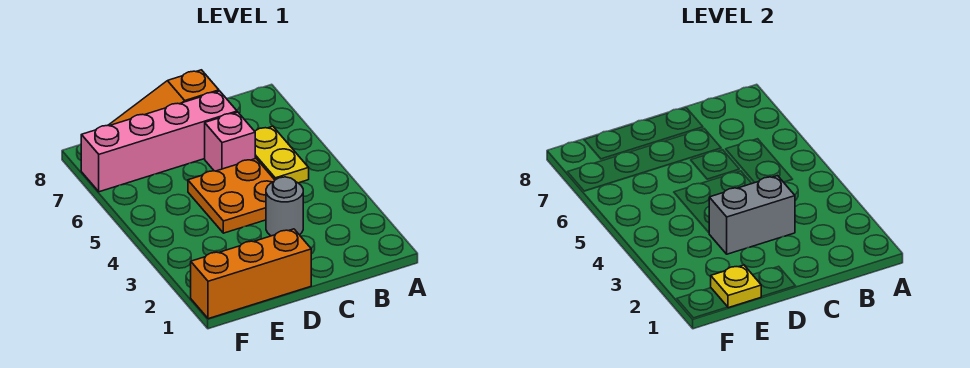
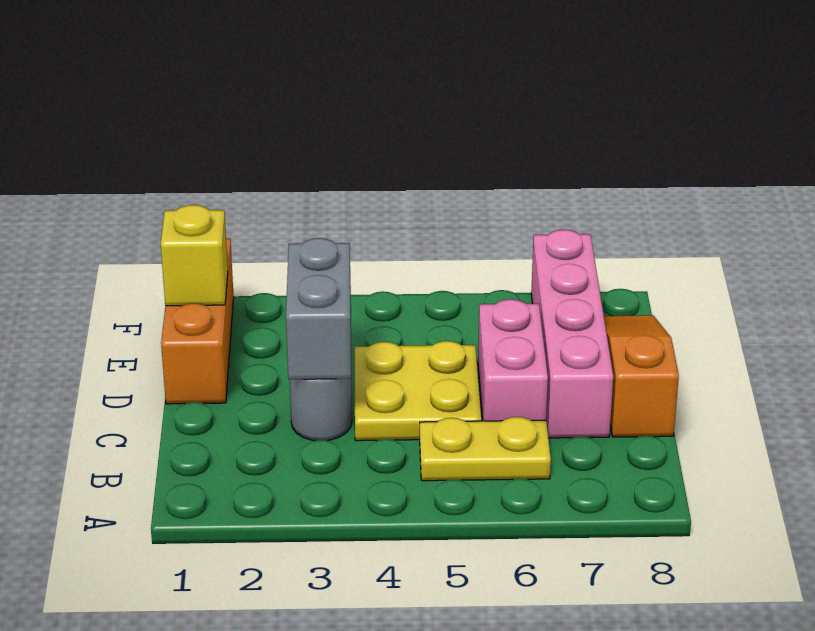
orange plate C4:D5 level 1 -> yellow plate C4:D5 level 1
pink brick C6 level 1 -> pink brick C6:D6 level 1
yellow plate E1 level 2 -> yellow brick E1 level 2

